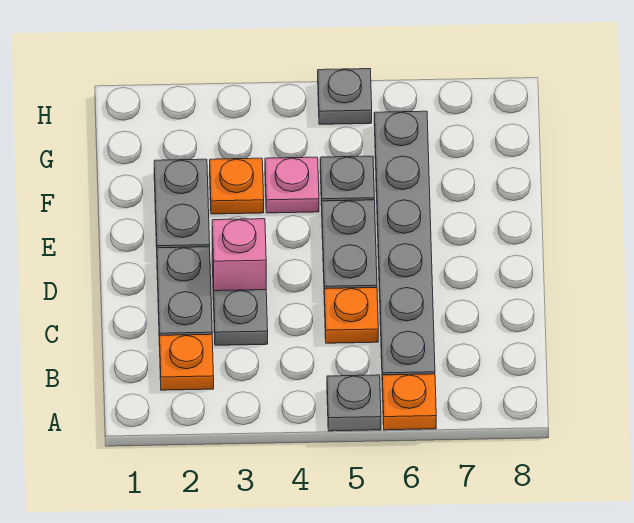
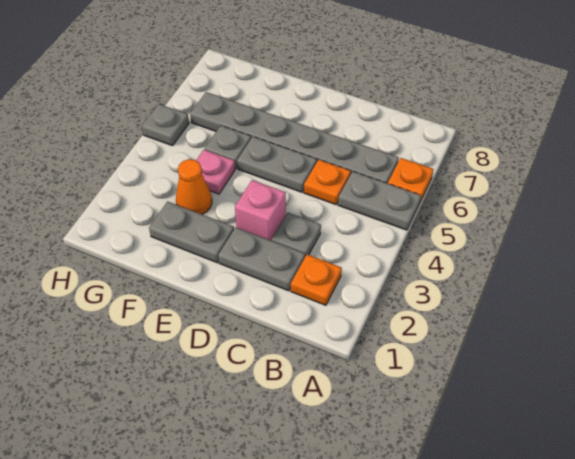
grey plate A5 level 1 -> grey plate A5:B5 level 1
orange plate F3 level 1 -> orange cone F3 level 1

